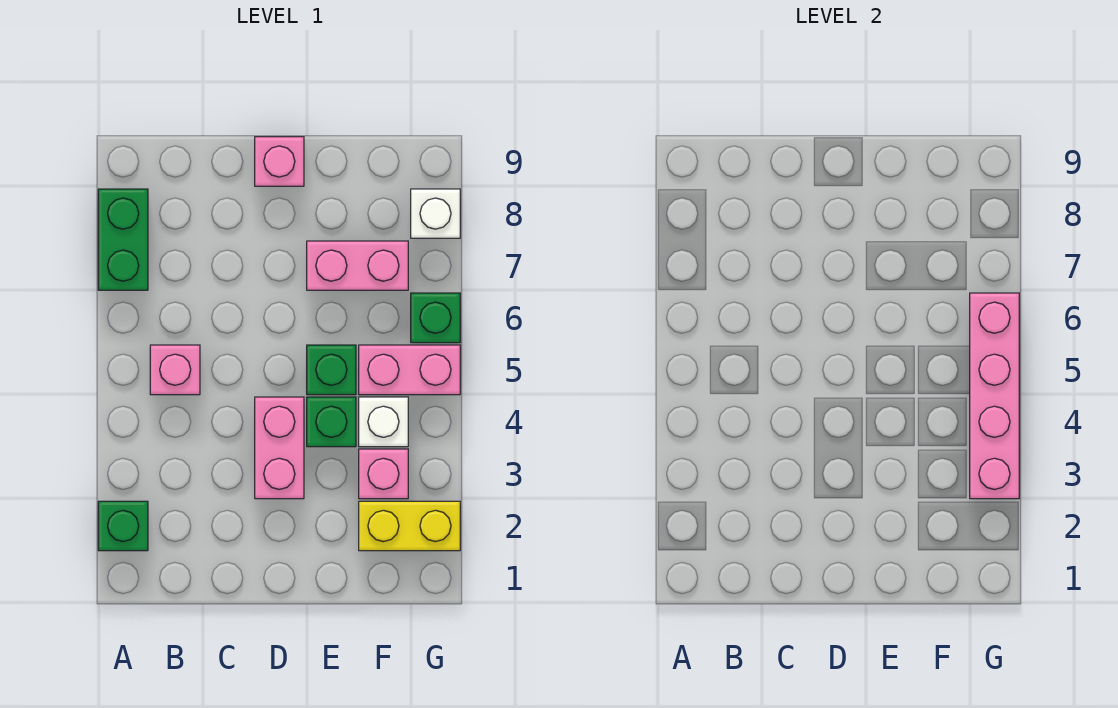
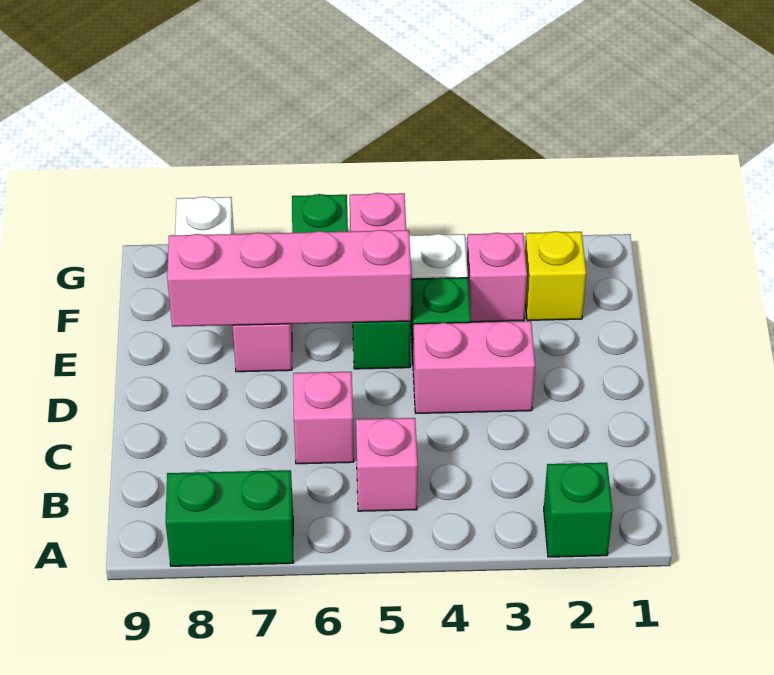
pink brick D9 level 1 -> pink brick C6 level 1
yellow brick F2:G2 level 1 -> yellow brick F2 level 1
pink brick G3:G6 level 2 -> pink brick E5:E8 level 2

